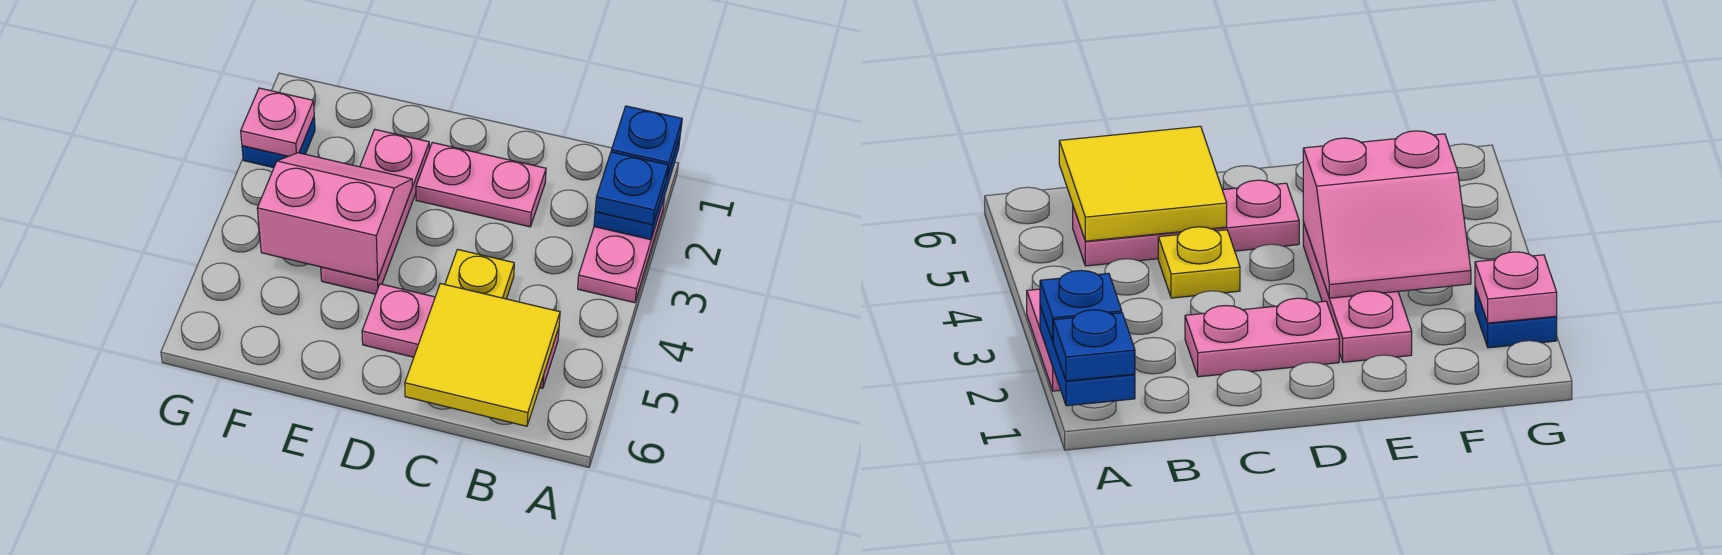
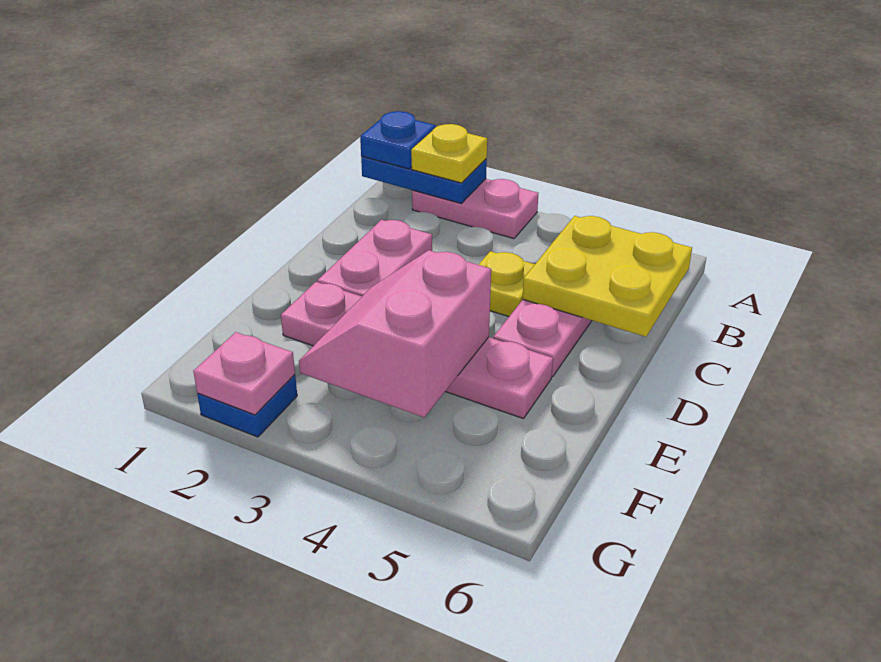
blue plate A2 level 3 -> yellow plate A2 level 3
yellow tile B5:C6 level 2 -> yellow plate B5:C6 level 2
pink plate E2:E4 level 1 -> pink plate E2:E5 level 1

